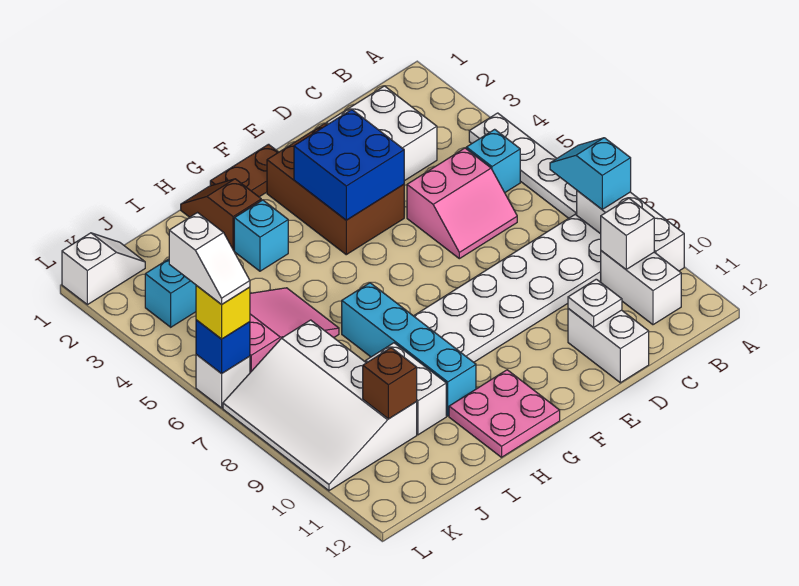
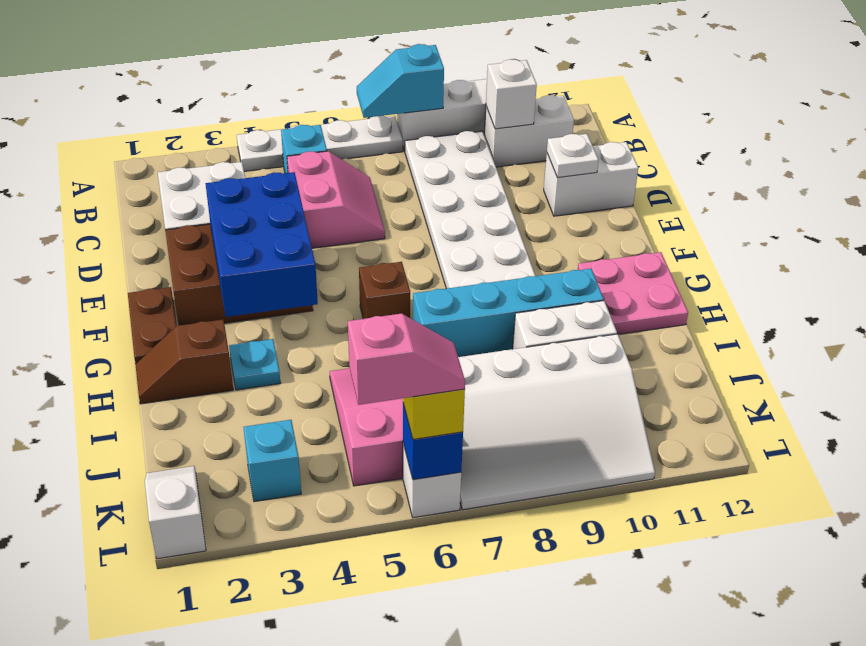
blue brick E3:F4 level 2 -> blue brick E3:G4 level 2
cyan brick H3 level 1 -> cyan plate H3 level 1
brown brick J10 level 2 -> brown brick G6 level 1
white slope L5:L6 level 4 top 5 -> pink slope L5:L6 level 4 top 5

